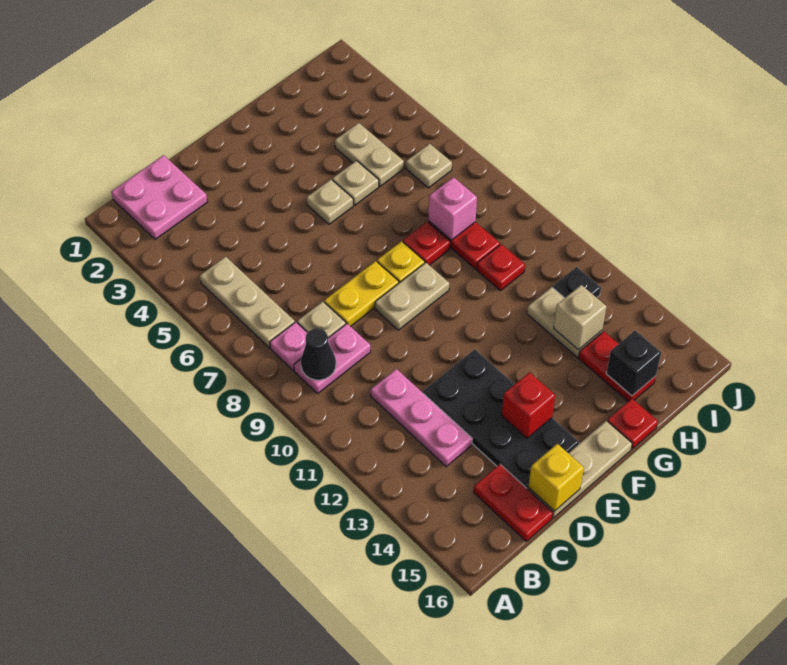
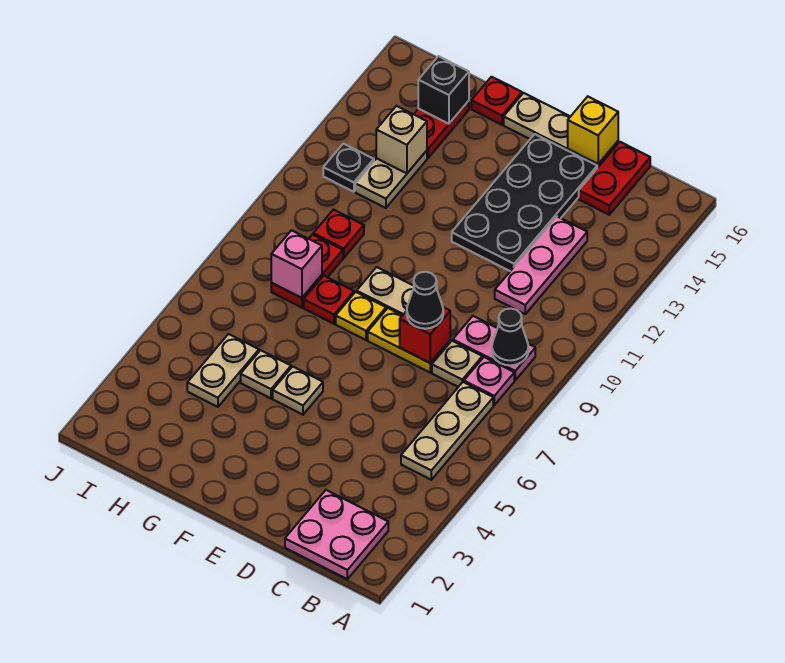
none -> black cone D8 level 3
red brick E14 level 2 -> red brick D8 level 2
tan plate I6 level 1 -> none

